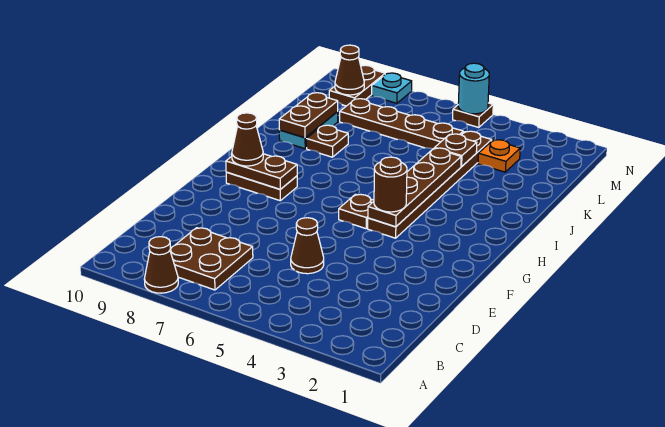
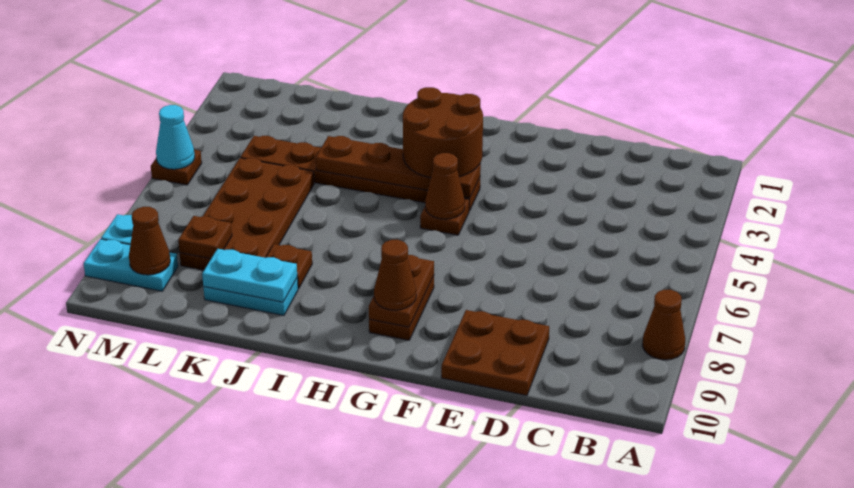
brown plate B7:C8 level 1 -> brown plate D9:E10 level 1
brown cone D5 level 1 -> brown cone G5 level 2
brown round brick G4 level 3 -> brown round brick G3:H4 level 3
brown plate J9:K9 level 2 -> cyan plate J9:K9 level 2
brown plate K4 level 2 -> brown plate L8 level 2
orange plate L3 level 1 -> none
brown plate L5:L8 level 1 -> brown plate K5:L8 level 1
brown plate M9:N9 level 1 -> cyan plate M9:N9 level 1
cyan round brick N5 level 2 -> cyan cone N5 level 2

